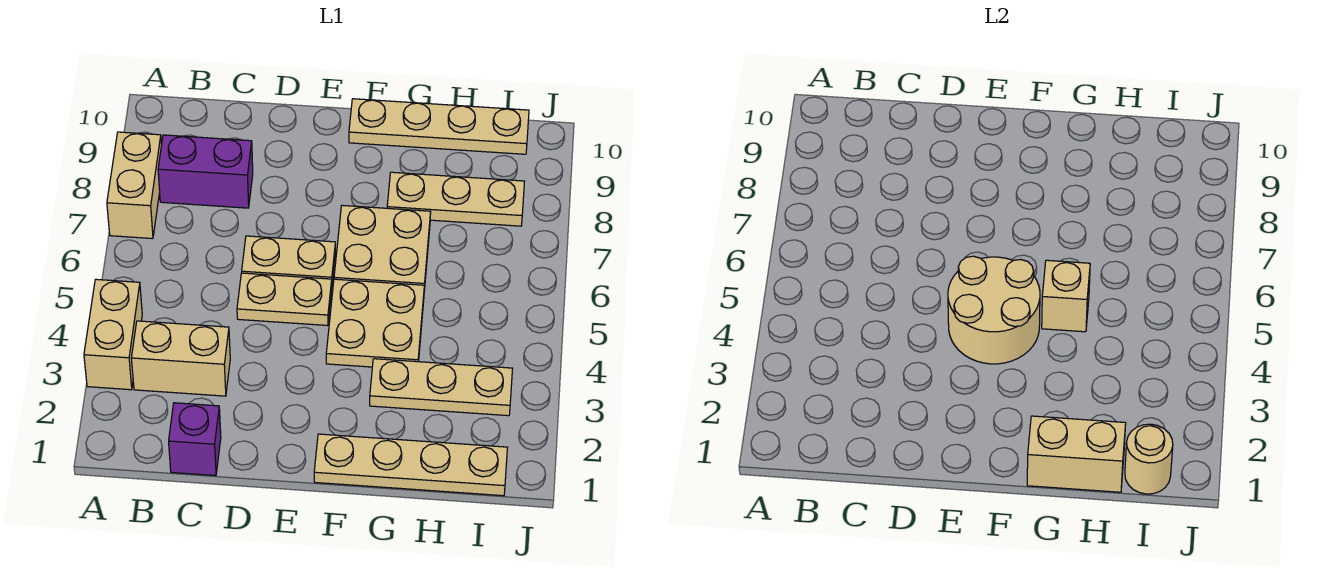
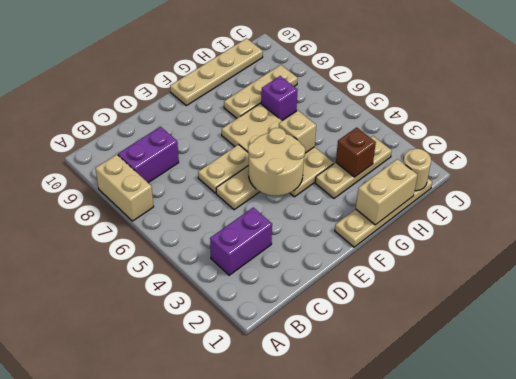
tan brick A3:A4 level 1 -> none
tan brick B3:C3 level 1 -> purple brick B3:C3 level 1
purple brick C1 level 1 -> purple brick H7 level 1
none -> brown brick H3 level 2

